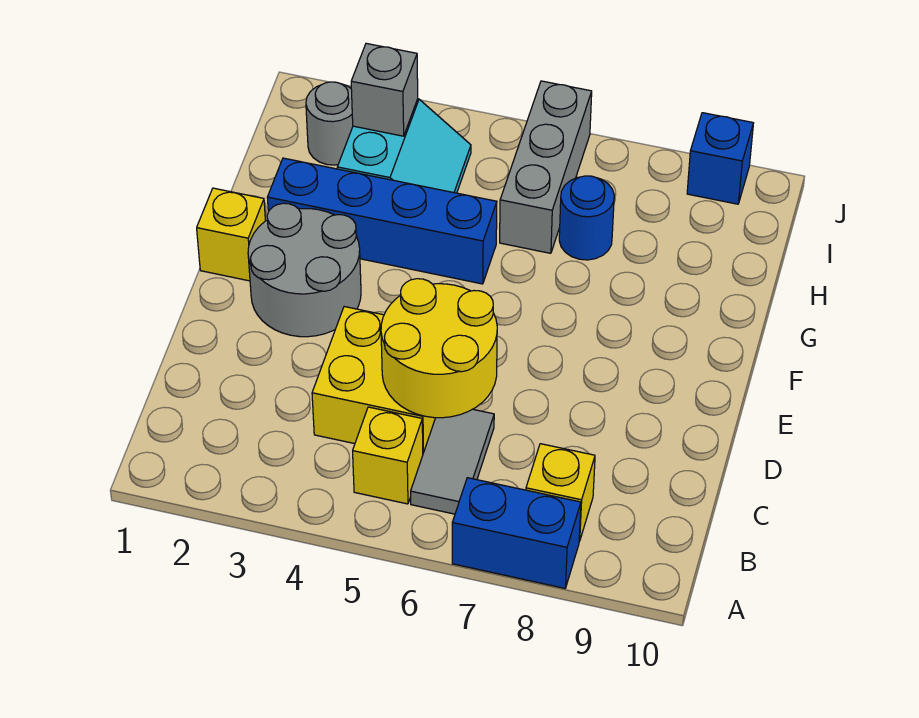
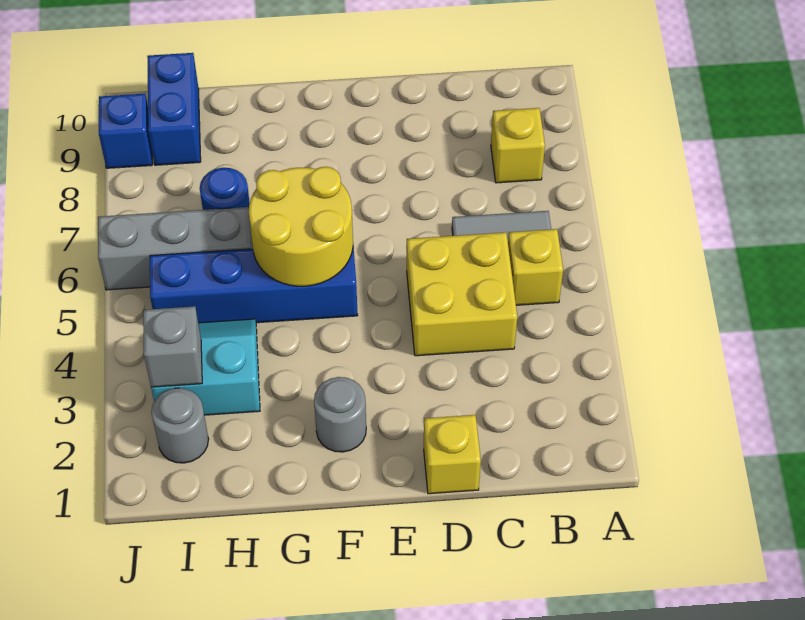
blue brick A7:A8 level 1 -> blue brick I9:I10 level 1
yellow round brick C5:D6 level 2 -> yellow round brick F5:G6 level 2
grey round brick E2:F3 level 1 -> grey round brick F2 level 1
yellow brick F1 level 1 -> yellow brick D1 level 1
blue brick G2:G5 level 1 -> blue brick F5:I5 level 1

